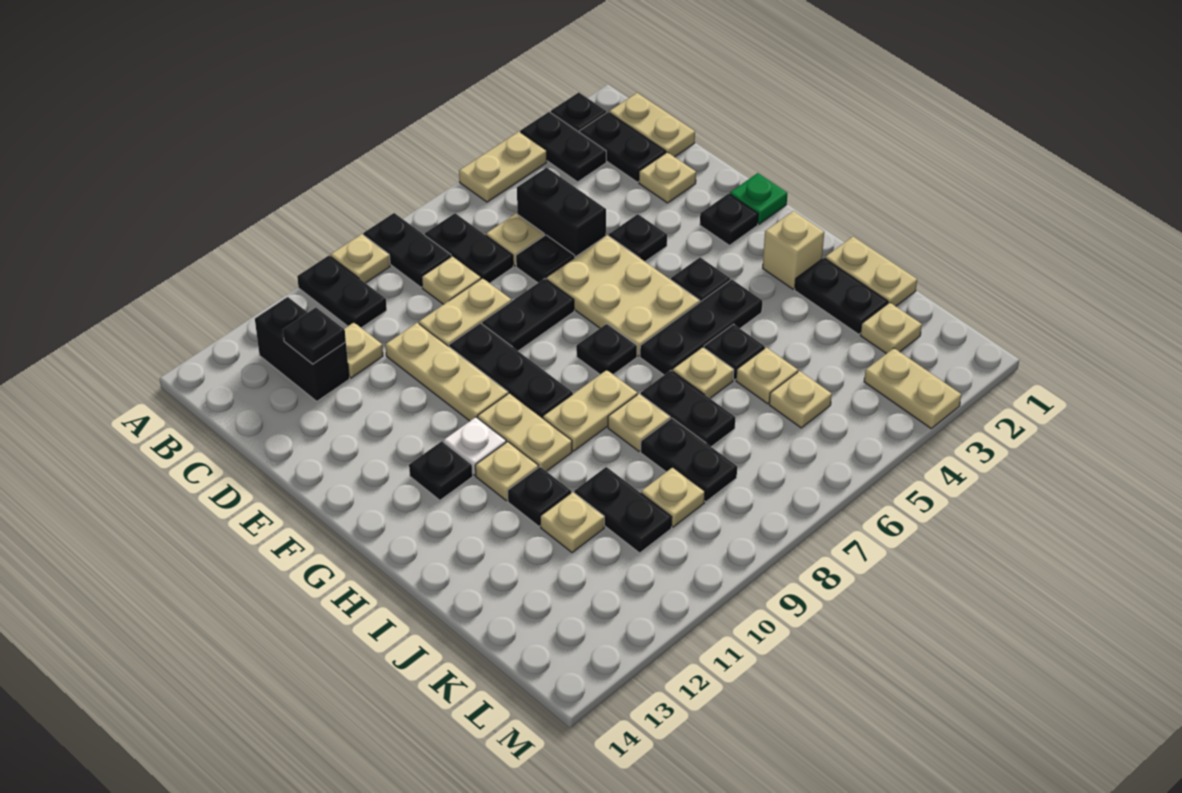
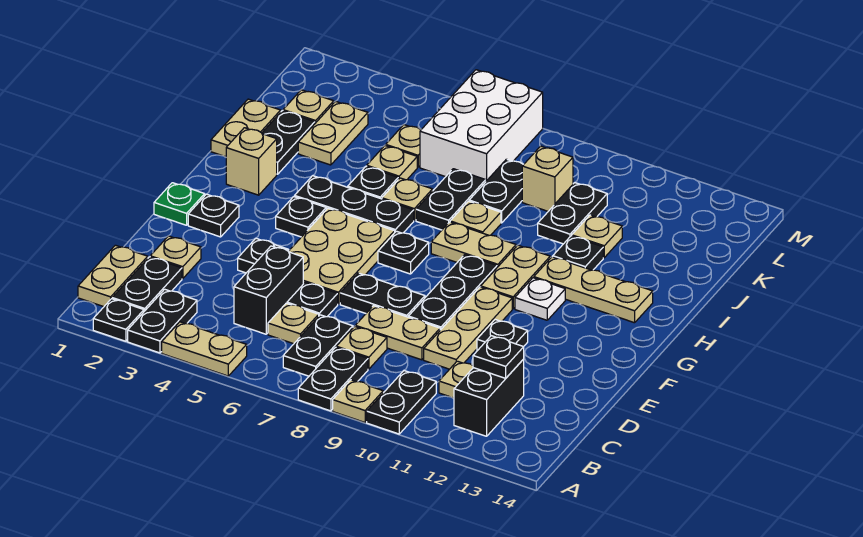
black plate G12 level 1 -> black plate E11 level 1
tan plate H11 level 1 -> tan plate H11:H13 level 1
none -> white brick K6:M7 level 1
tan plate K9 level 1 -> tan brick K9 level 1
tan plate L3:M3 level 1 -> tan plate J3:K3 level 1

